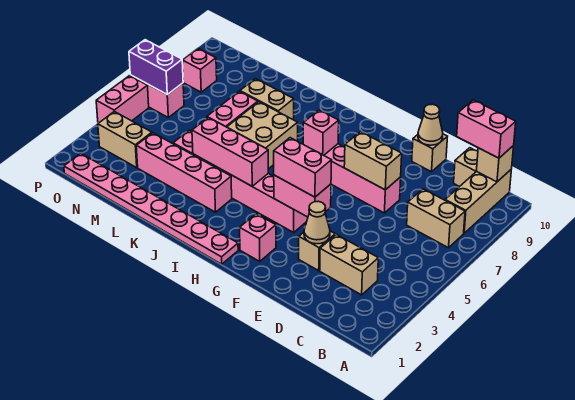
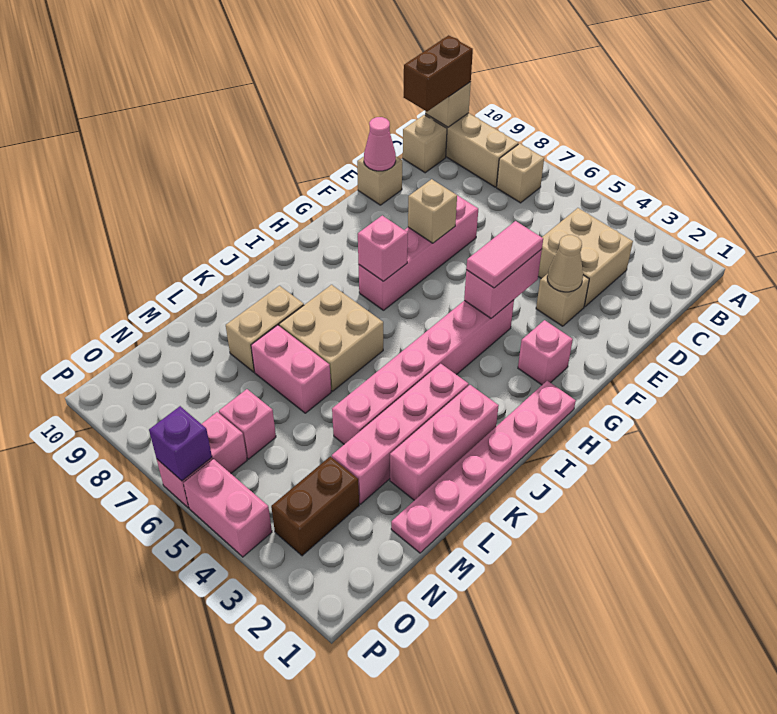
tan brick B7:C7 level 1 -> tan brick B7 level 1
pink brick B10:C10 level 3 -> brown brick B10:C10 level 3
tan brick C3:D3 level 1 -> tan brick C3:D4 level 1
tan brick E7:F7 level 2 -> tan brick F7 level 2
tan cone E10 level 2 -> pink cone E10 level 2
pink brick F4:G4 level 3 -> pink tile F4:G4 level 3
pink plate H1:O1 level 1 -> pink plate H1:M1 level 1
pink brick I4:K4 level 2 -> pink brick J2:L2 level 1
tan brick N3:O3 level 1 -> brown brick N3:O3 level 1
purple brick O6:P6 level 2 -> purple brick P6 level 2
pink brick O8 level 1 -> pink brick N6 level 1

